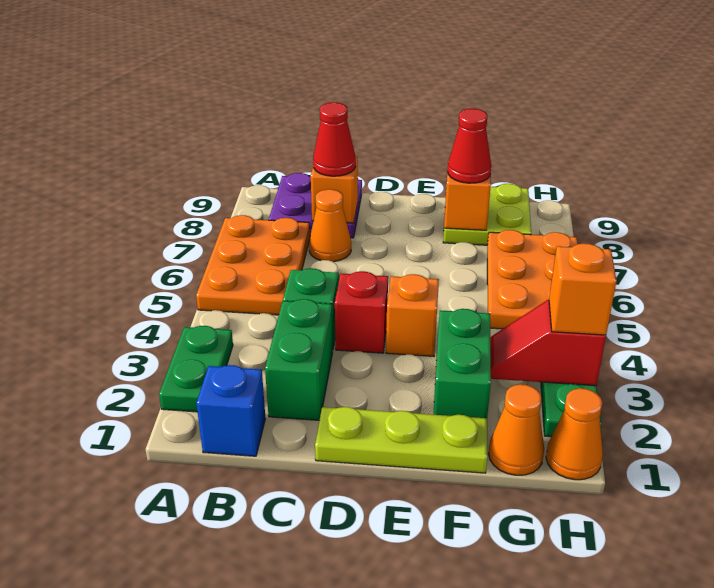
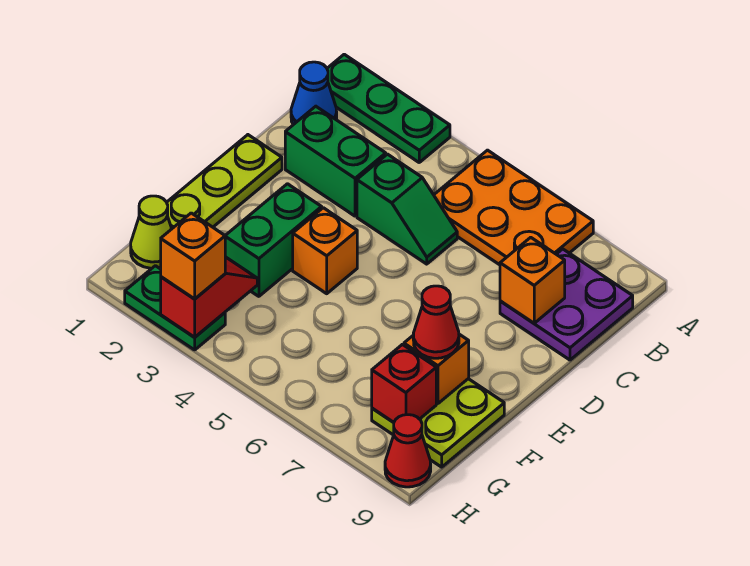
green plate A2:A3 level 1 -> green plate A1:A3 level 1
blue brick B1 level 1 -> blue cone B1 level 1
orange cone C7 level 1 -> none
red cone C8 level 3 -> red cone H9 level 1
red brick D4 level 1 -> red brick G8 level 2
green brick F2:F3 level 1 -> green brick E3:F3 level 1
orange cone G1 level 1 -> lime cone G1 level 1
orange plate G5:H7 level 1 -> none
orange cone H1 level 1 -> none

